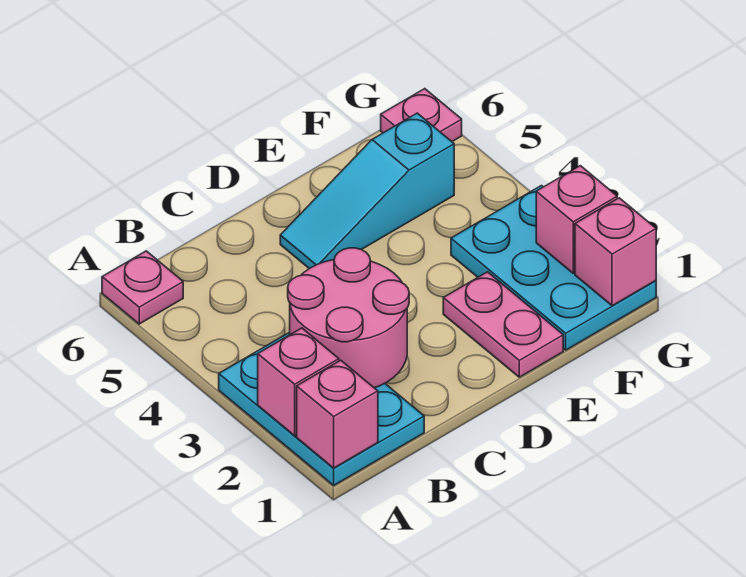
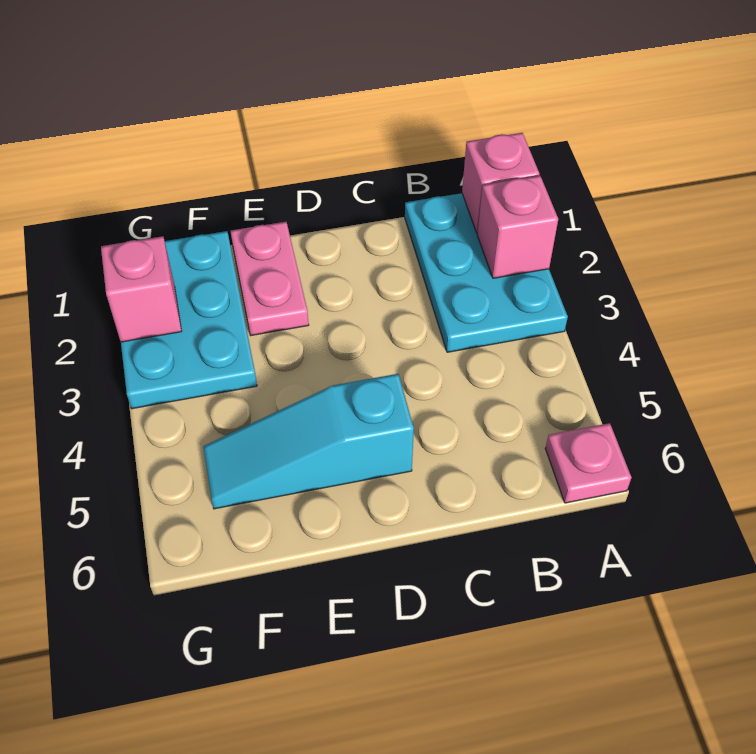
pink round brick B2:C3 level 2 -> none
cyan slope D5:F5 level 1 top F -> cyan slope D5:F5 level 1 top D
pink brick G1 level 2 -> none
pink plate G6 level 1 -> none

